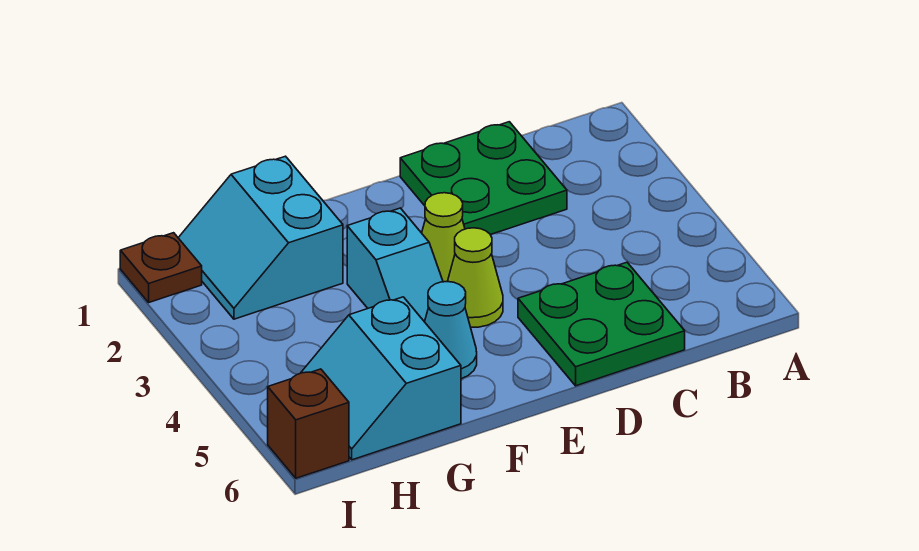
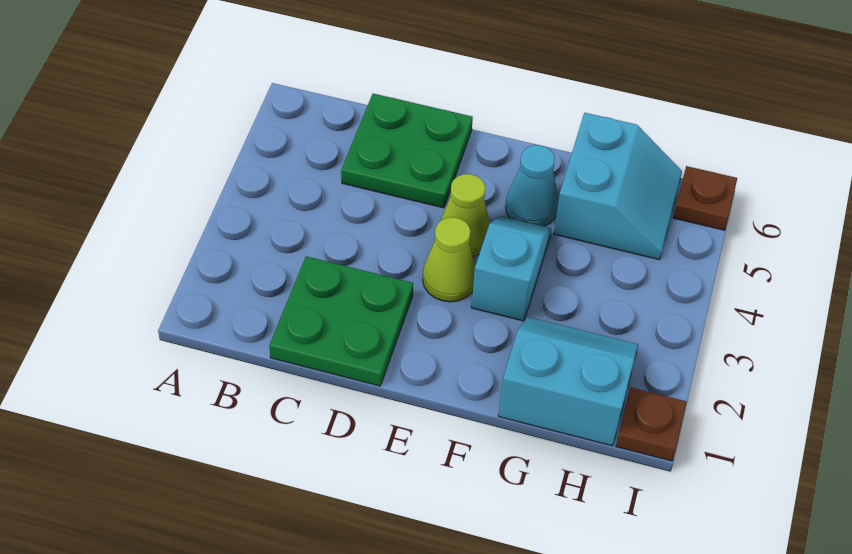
cyan slope G1:H2 level 1 top G -> cyan slope G1:H2 level 1 top 1
brown brick I6 level 1 -> brown plate I6 level 1

